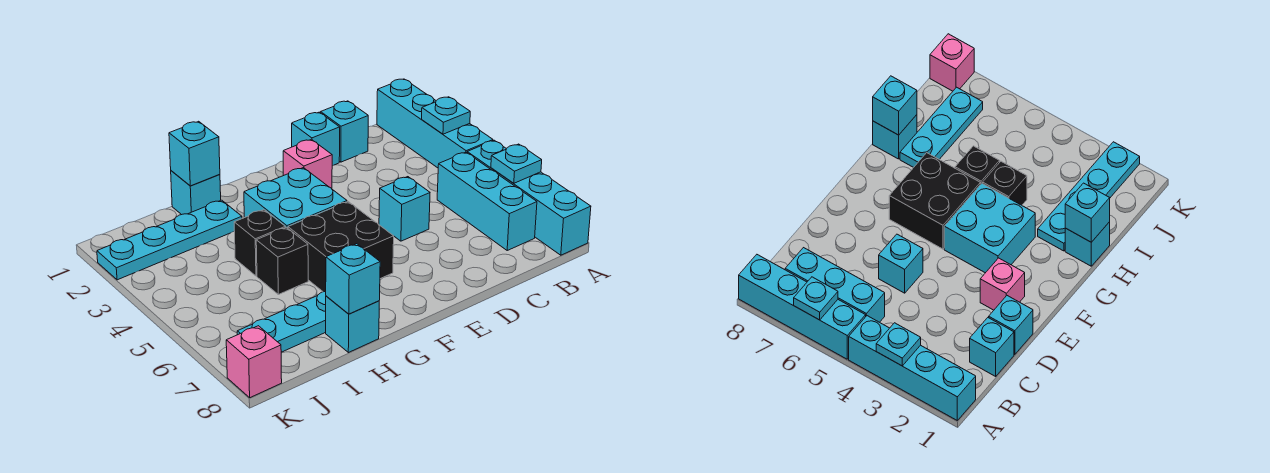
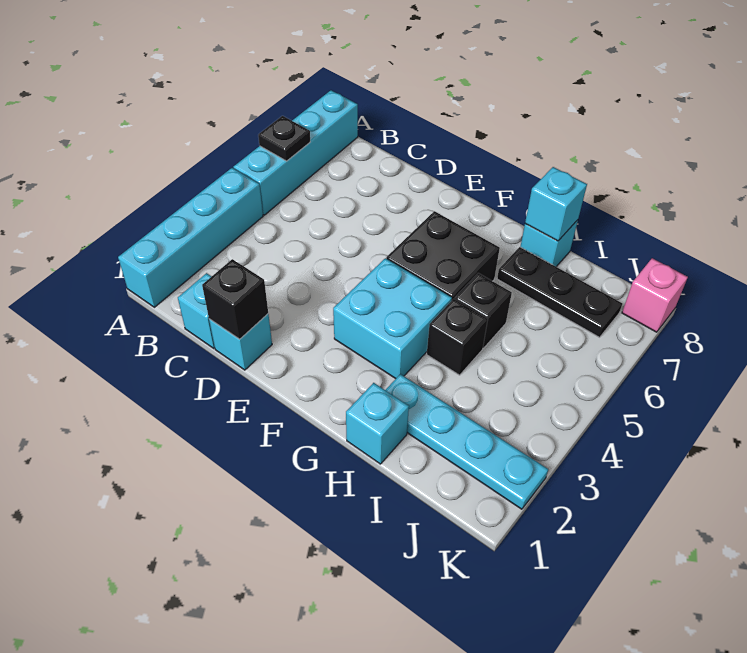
cyan plate A3 level 2 -> none
cyan plate A6 level 2 -> black plate A6 level 2
cyan brick B5:B7 level 1 -> none
none -> black brick D1 level 2
cyan brick D5 level 1 -> none
pink brick E2 level 1 -> none
cyan brick H1 level 2 -> none
cyan plate H7:J7 level 1 -> black plate H7:J7 level 1

